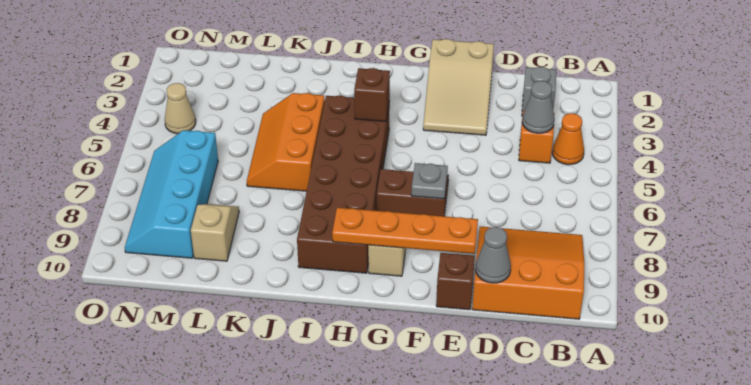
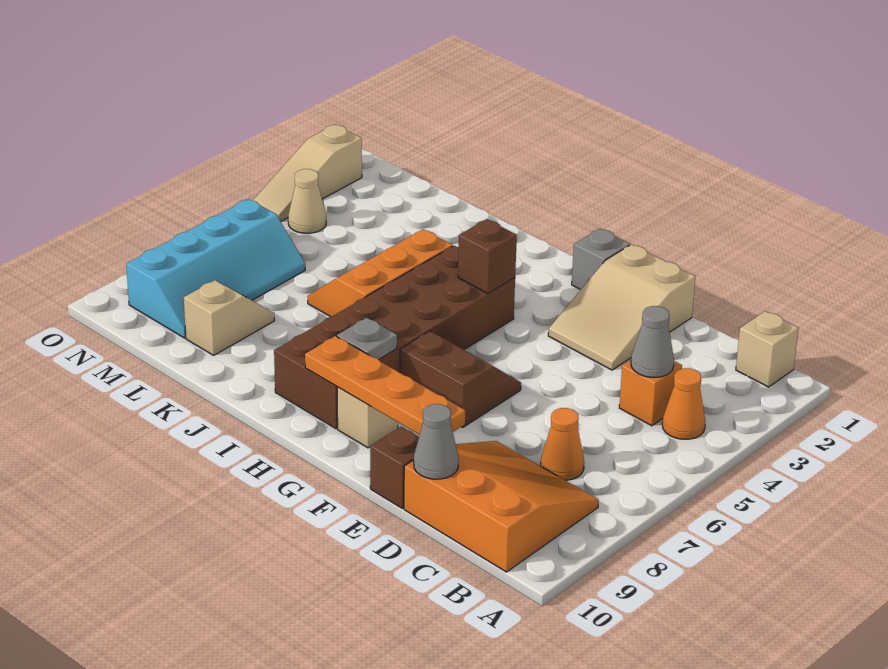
none -> tan brick B1 level 1
grey brick C2 level 1 -> grey brick G1 level 1
none -> orange cone C7 level 1
grey plate F7 level 2 -> grey plate H8 level 2
cyan slope M6:N9 level 1 top M -> cyan slope M6:N9 level 1 top N
none -> tan slope O2:O4 level 1 top 2

